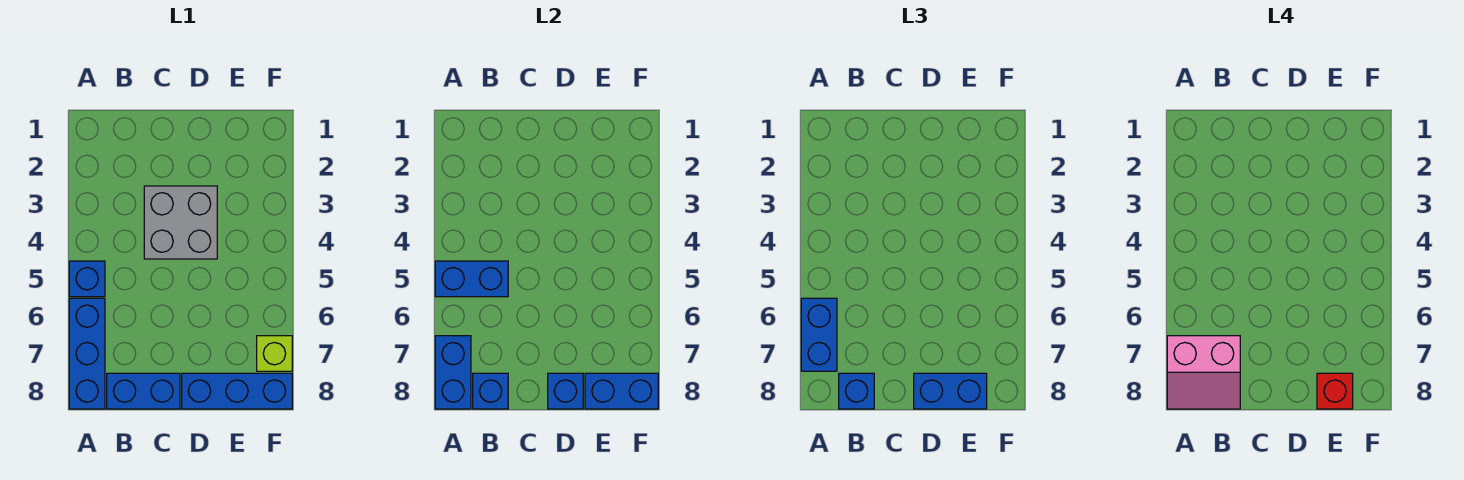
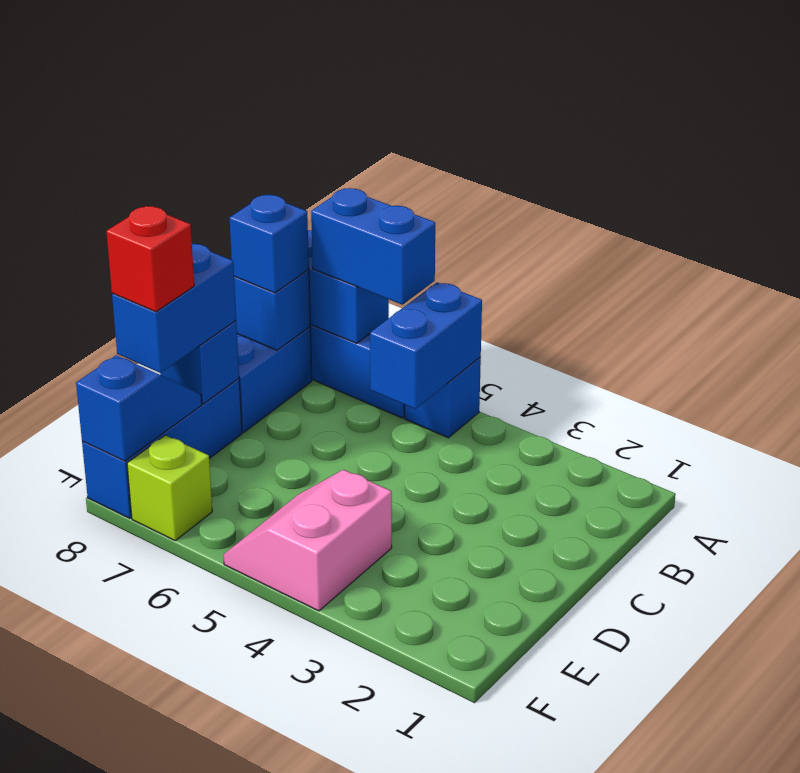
pink slope A7:B8 level 4 top 7 -> pink slope E4:F5 level 1 top 4
grey brick C3:D4 level 1 -> none
blue brick E8:F8 level 2 -> blue slope E8:F8 level 2 top F

